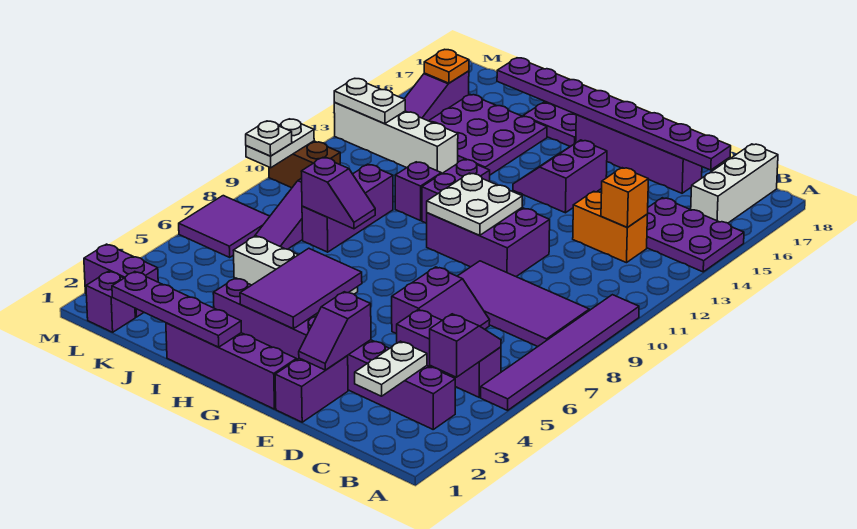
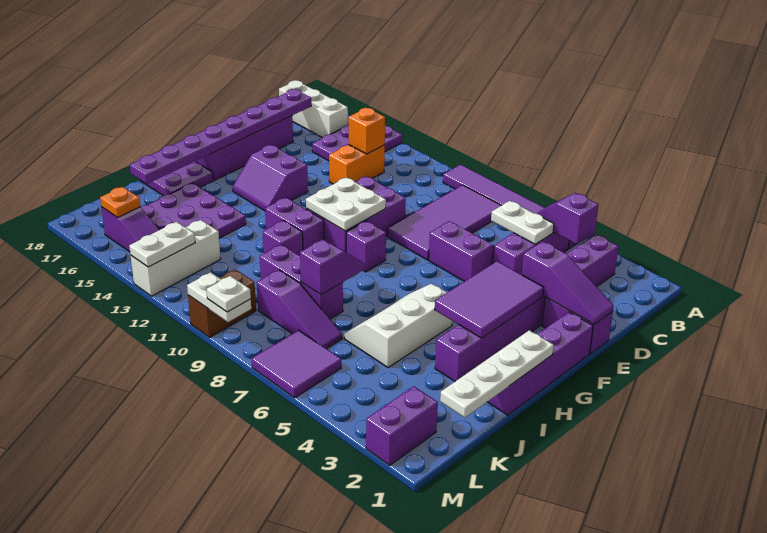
white plate C2:C3 level 2 -> white plate C5:C6 level 2
purple slope E2:E3 level 2 top 3 -> purple slope E1:E3 level 2 top 3
purple tile G3:H5 level 2 -> purple tile F3:H4 level 2
purple plate H1:K1 level 2 -> white plate H1:K1 level 2
white brick J13:M13 level 1 -> white brick K13:M13 level 1
purple brick L1 level 1 -> purple brick G9 level 1

